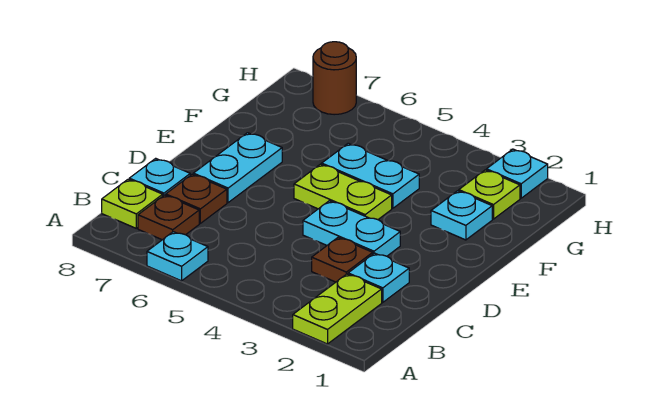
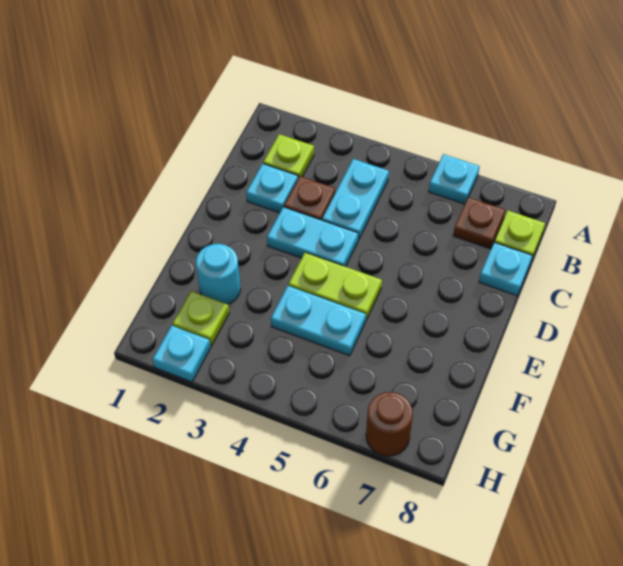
lime plate A2:B2 level 1 -> lime plate B2 level 1
brown plate C7 level 1 -> none
cyan plate D7:E7 level 1 -> cyan plate B4:C4 level 1
cyan plate F2 level 1 -> cyan round brick F2 level 1

